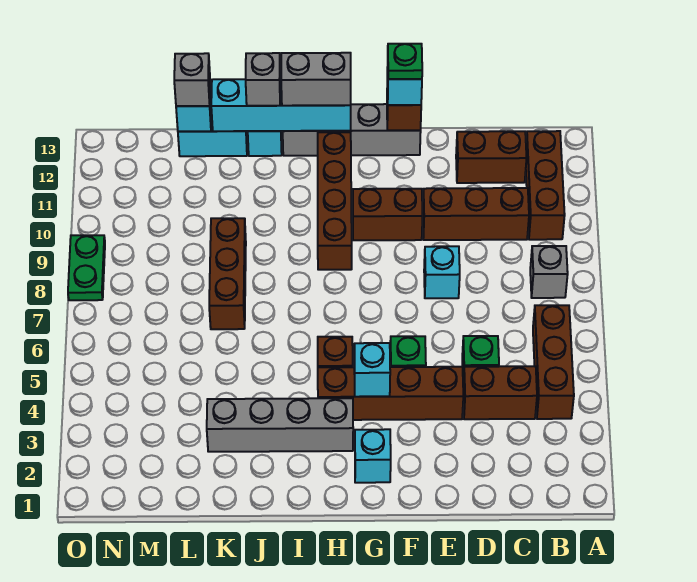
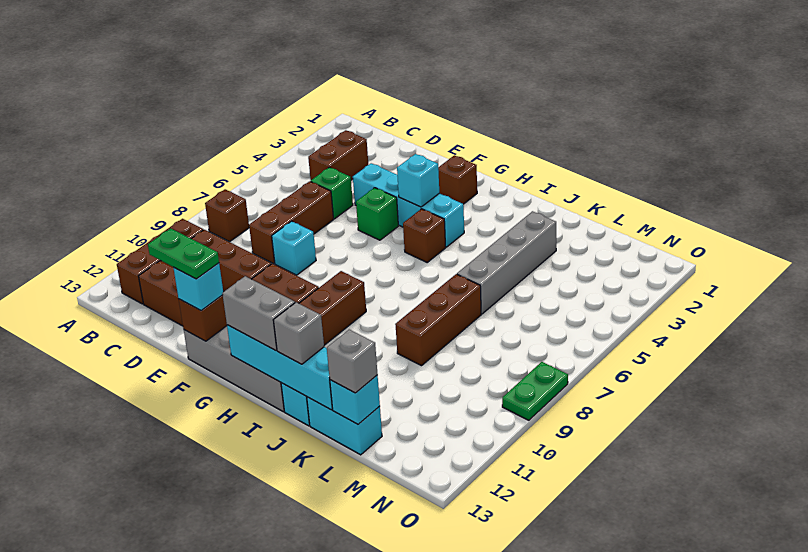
brown brick B4:B6 level 1 -> brown brick D6:D8 level 1
grey brick B8 level 1 -> brown brick B8 level 1
brown brick C4:D4 level 1 -> brown brick C3:C4 level 1
brown brick E4:H4 level 1 -> cyan brick E4:H4 level 1
green plate F13 level 4 -> green plate E13:F13 level 4
cyan brick G2 level 1 -> brown brick G2 level 1
grey brick H3:K3 level 1 -> grey brick K3:K6 level 1

